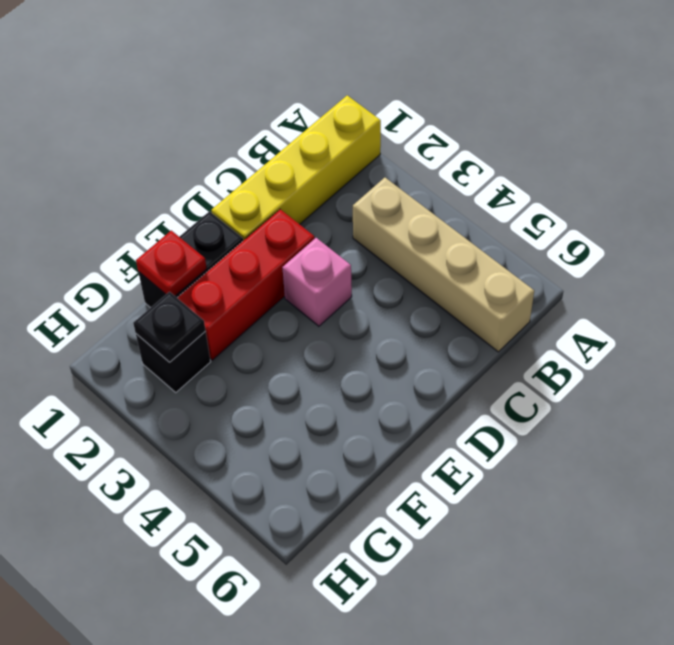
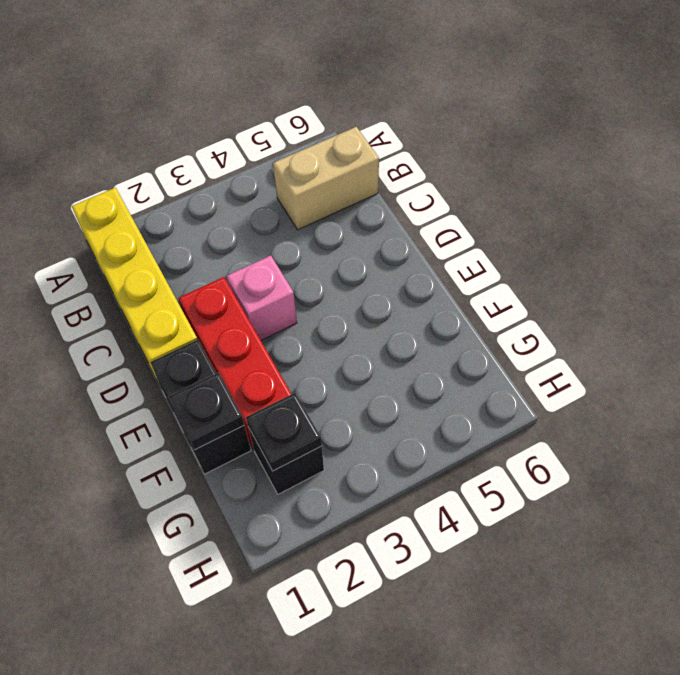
tan brick B3:B6 level 1 -> tan brick B5:B6 level 1
red plate F1 level 2 -> black plate F1 level 2

